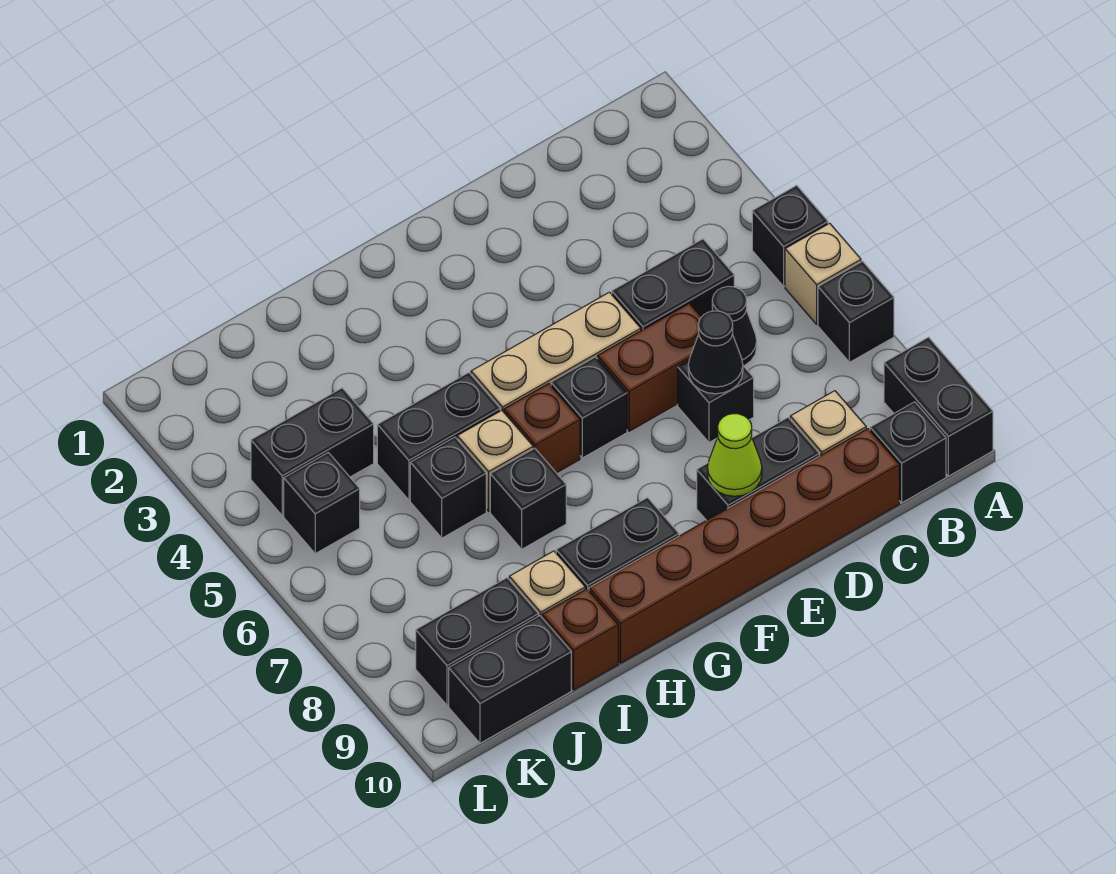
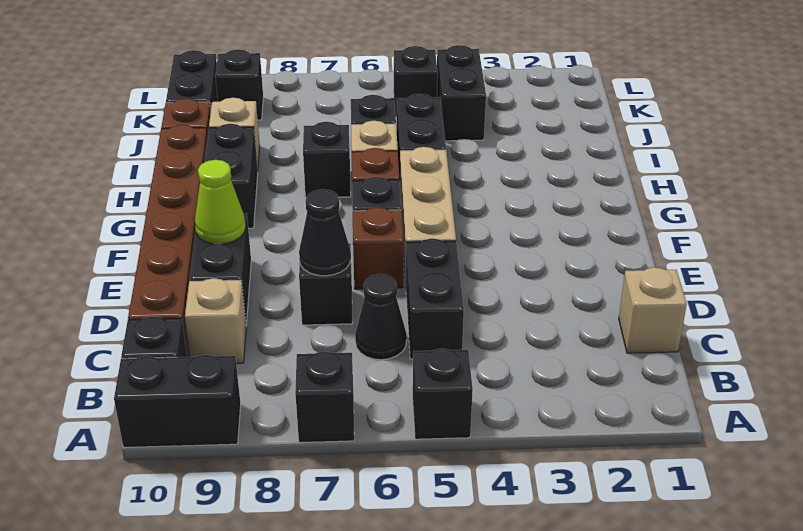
tan brick A6 level 1 -> tan brick C1 level 1
brown brick D6:E6 level 1 -> brown brick E6 level 1
black brick J9:K9 level 1 -> black brick K9 level 1

